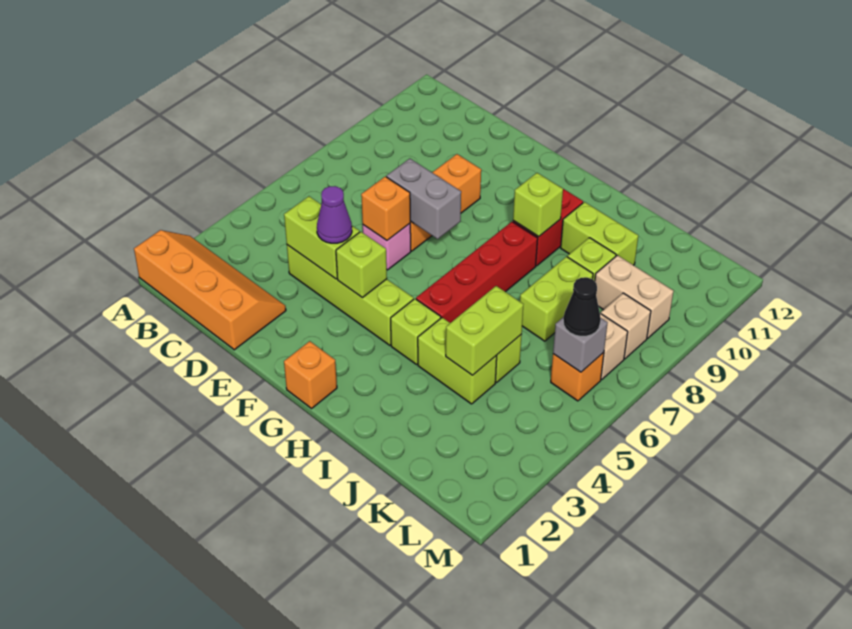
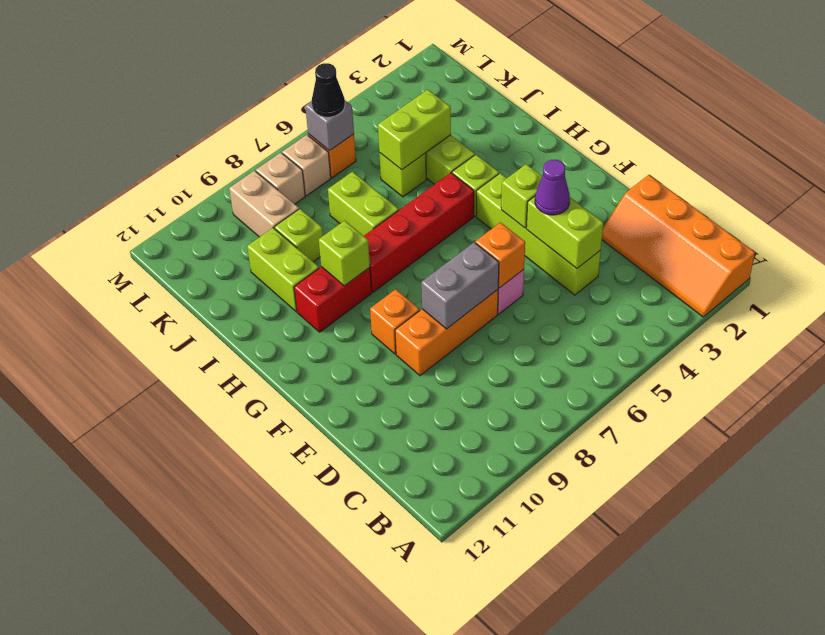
grey brick E7:F7 level 2 -> grey brick E7:E8 level 2
orange brick G1 level 1 -> orange brick F9 level 1
lime brick J7:J8 level 1 -> lime brick I7:J7 level 1

